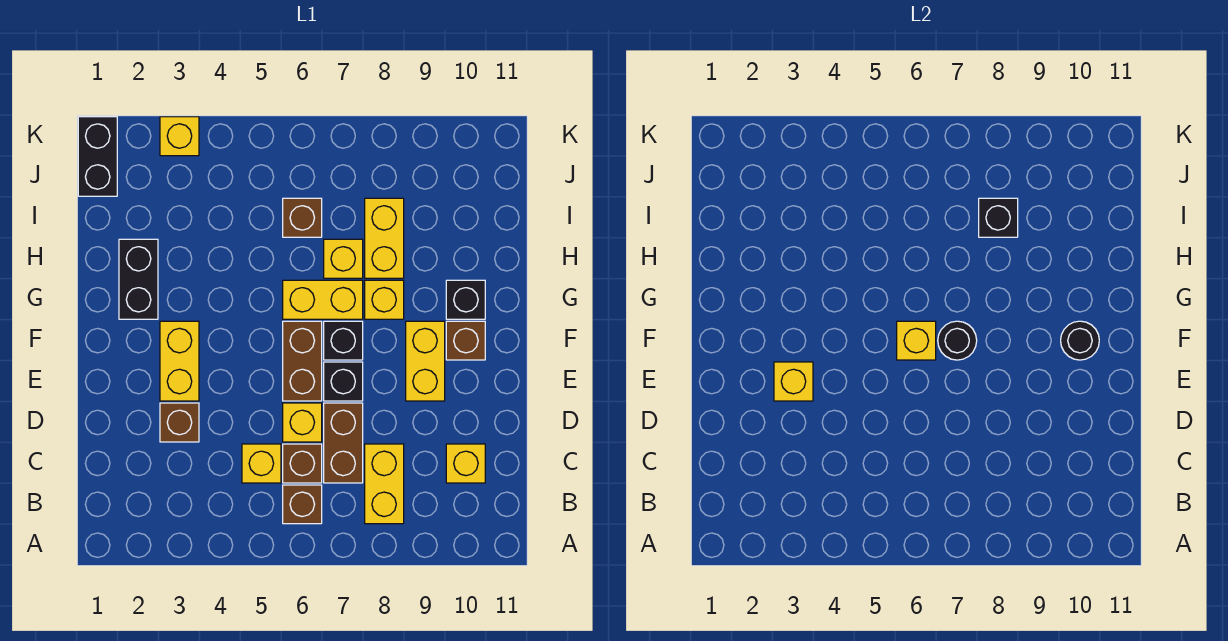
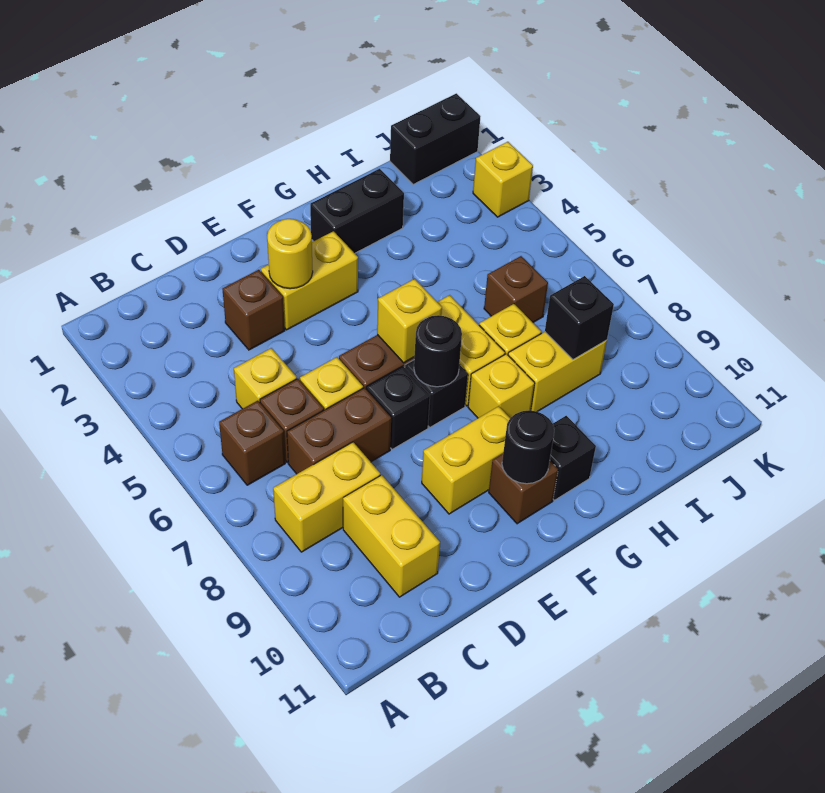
yellow brick C10 level 1 -> yellow brick C9:C10 level 1
yellow brick E3 level 2 -> yellow round brick E3 level 2

